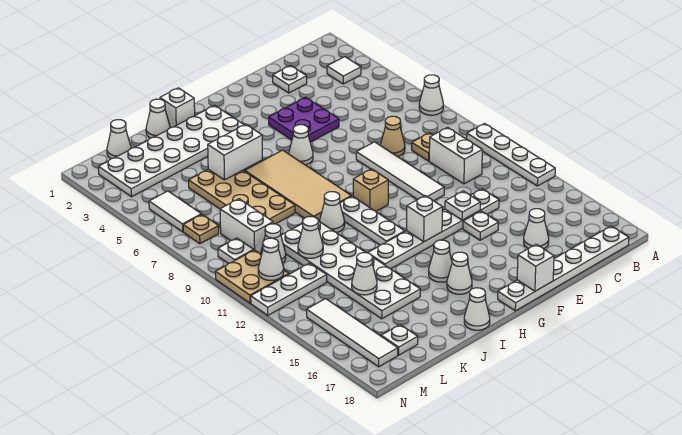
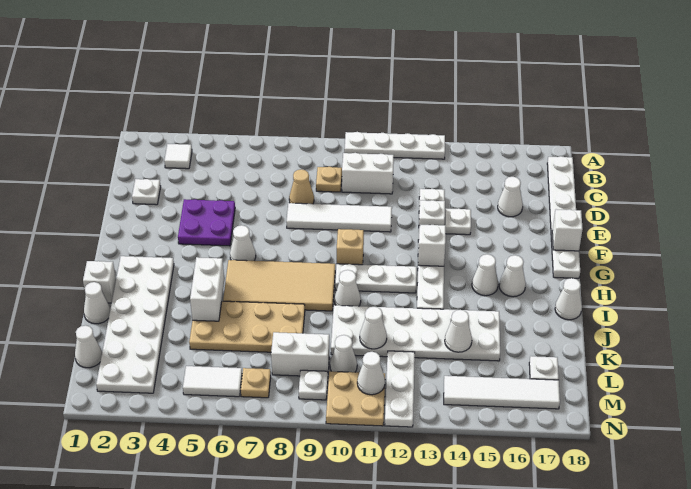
white cone A7 level 1 -> none

